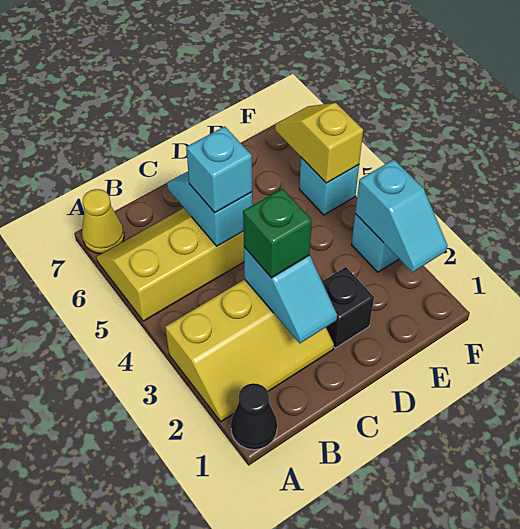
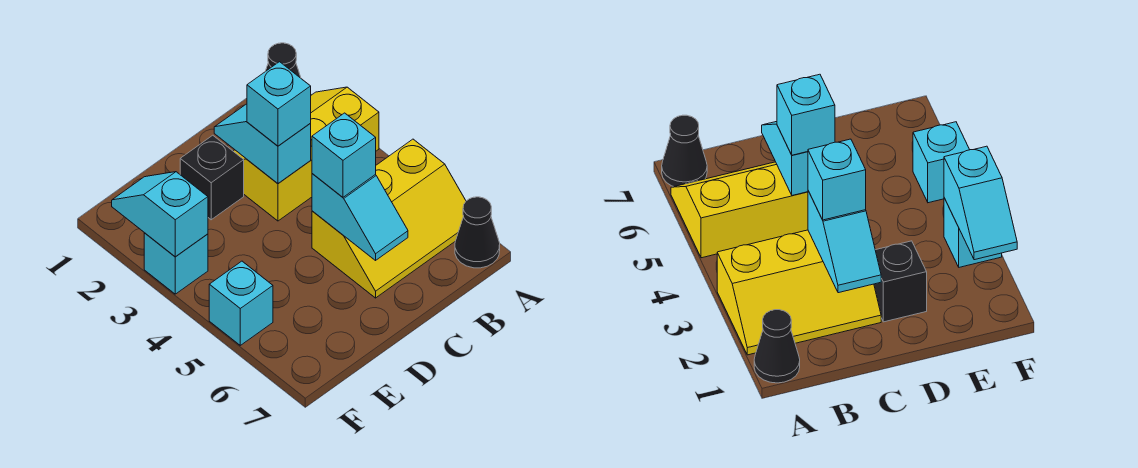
yellow cone A7 level 1 -> black cone A7 level 1
green brick C3 level 3 -> cyan brick C3 level 3
yellow slope F5:F6 level 2 top 5 -> none

